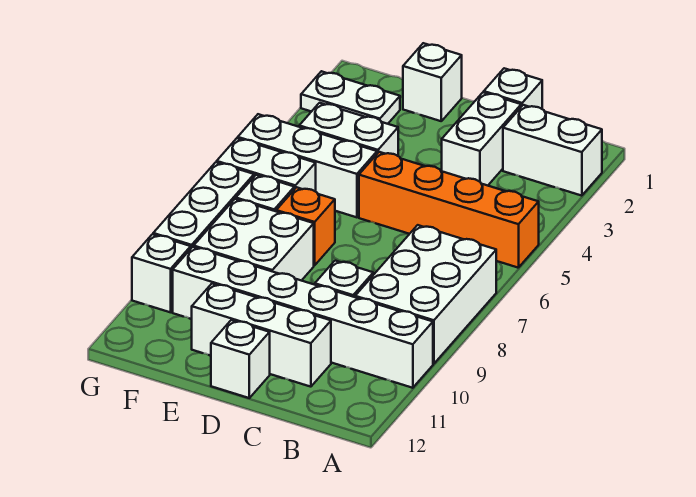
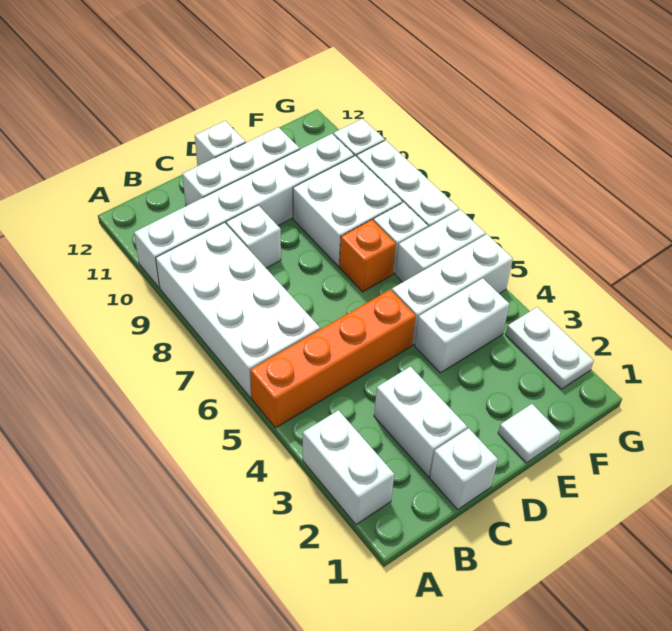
white brick A2:B2 level 1 -> white brick A2:A3 level 1
white brick A7:B9 level 1 -> white brick A6:B9 level 1
white brick E1 level 1 -> white tile E1 level 1
white plate F2:G2 level 1 -> white plate G2:G3 level 1

